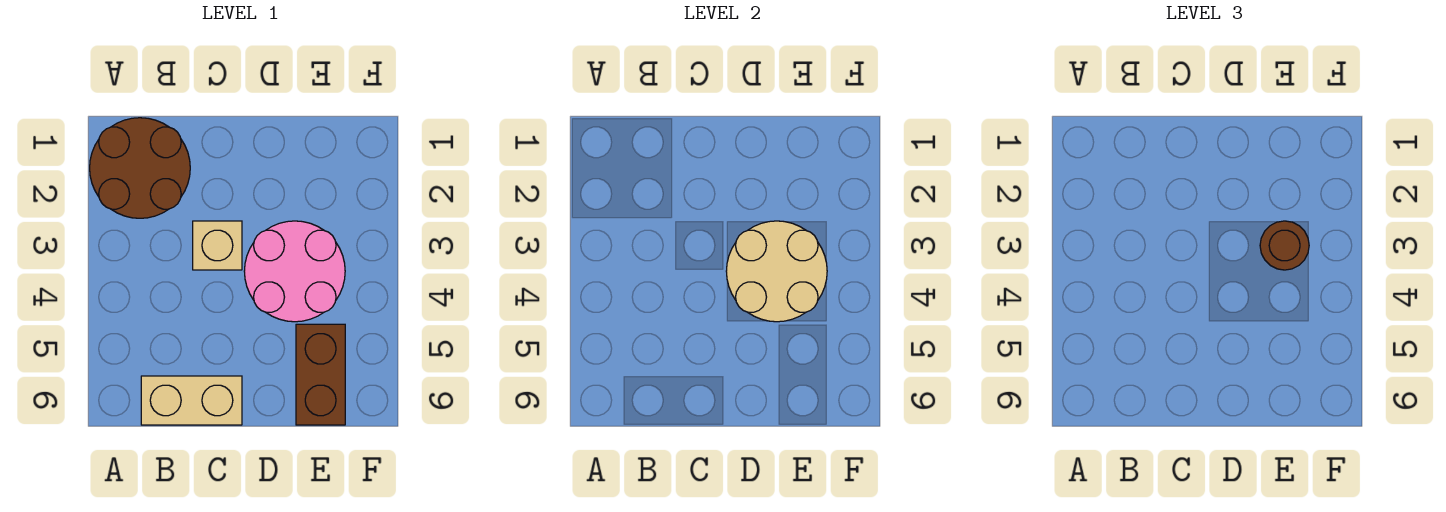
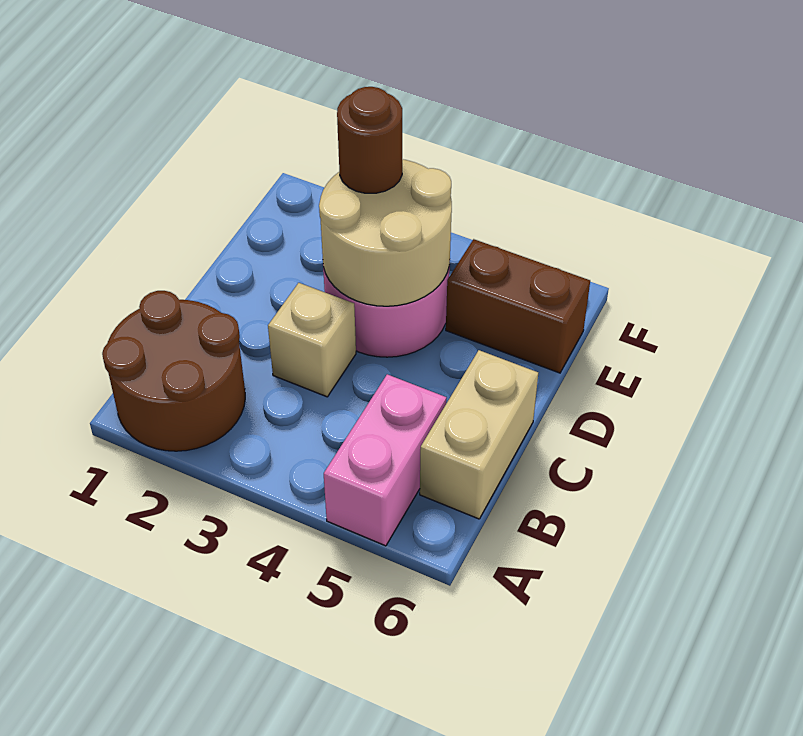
none -> pink brick A5:B5 level 1

